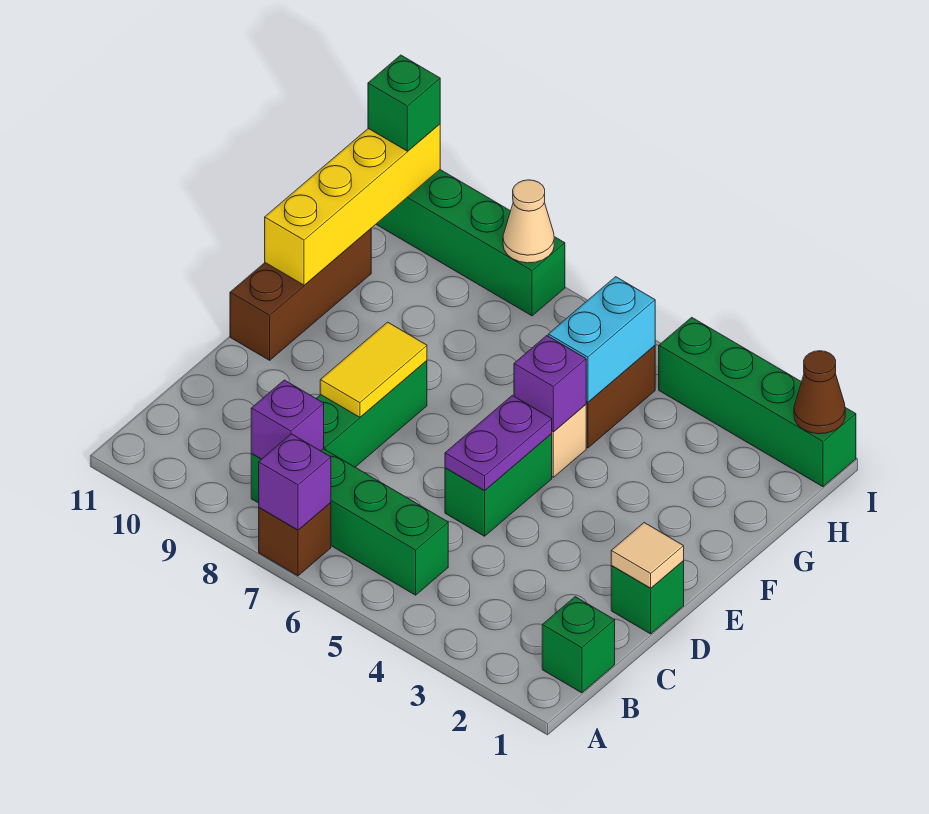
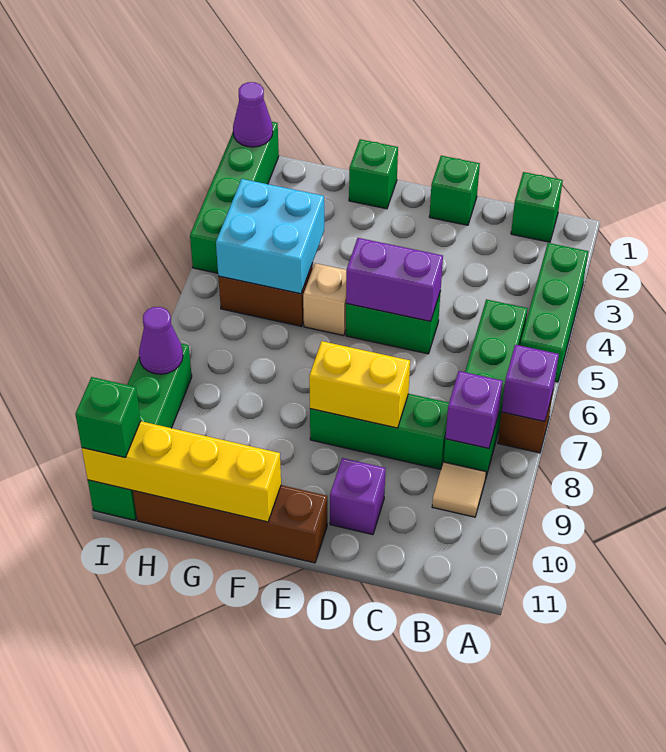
none -> green brick A3:A5 level 1
tan tile D1 level 2 -> tan tile B9 level 1
purple plate D5:E5 level 2 -> purple brick D5:E5 level 2
yellow tile D8:E8 level 2 -> yellow brick D8:E8 level 2
brown brick E11:G11 level 1 -> brown brick E11:H11 level 1
none -> green brick F1 level 1
purple brick F5 level 2 -> purple brick D10 level 1
cyan brick G5:H5 level 2 -> cyan brick G4:H5 level 2
brown cone I1 level 2 -> purple cone I1 level 2
tan cone I8 level 2 -> purple cone I8 level 2

